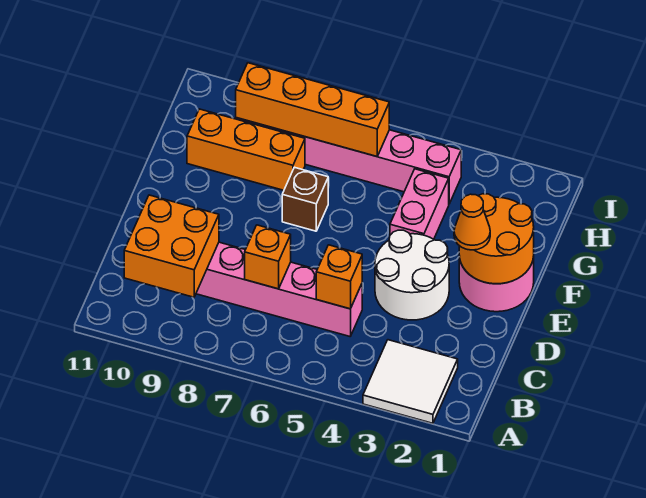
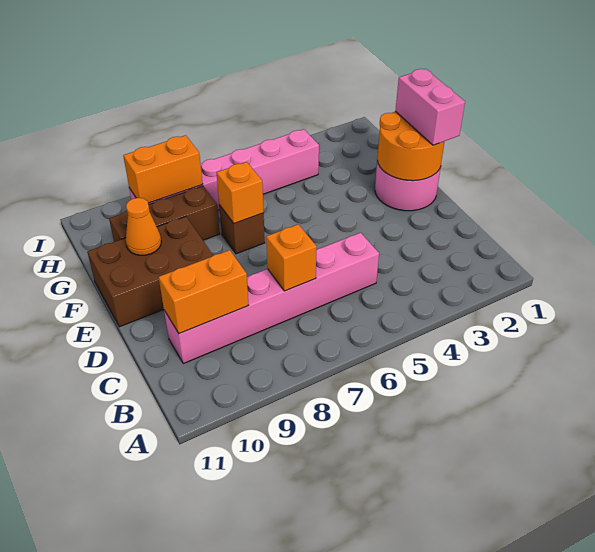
white tile A2:B3 level 1 -> none
orange brick B9:C10 level 2 -> orange brick C9:C10 level 2
orange brick C5 level 2 -> orange brick F7 level 2
white round brick D3:E4 level 1 -> none
orange cone E2 level 3 -> orange cone F10 level 2
none -> brown brick E9:F11 level 1
pink brick F4:G4 level 1 -> pink brick E1:F1 level 3
orange brick G8:G10 level 1 -> brown brick G8:G10 level 1
orange brick H6:H9 level 2 -> orange brick H8:H9 level 2

